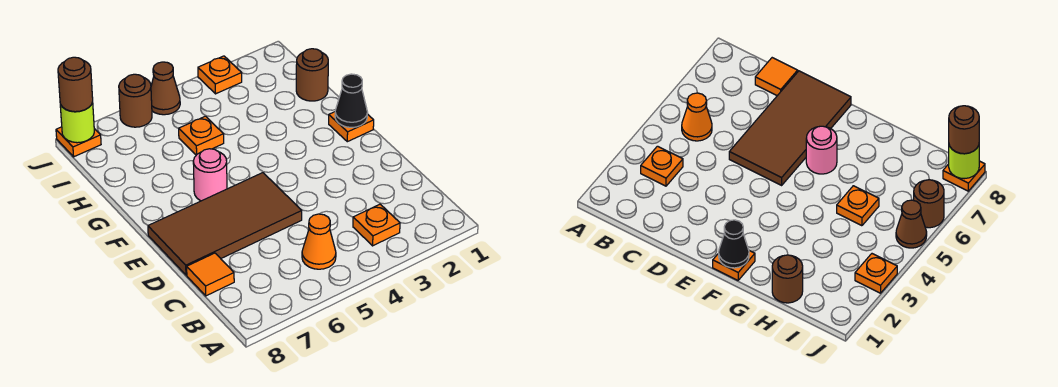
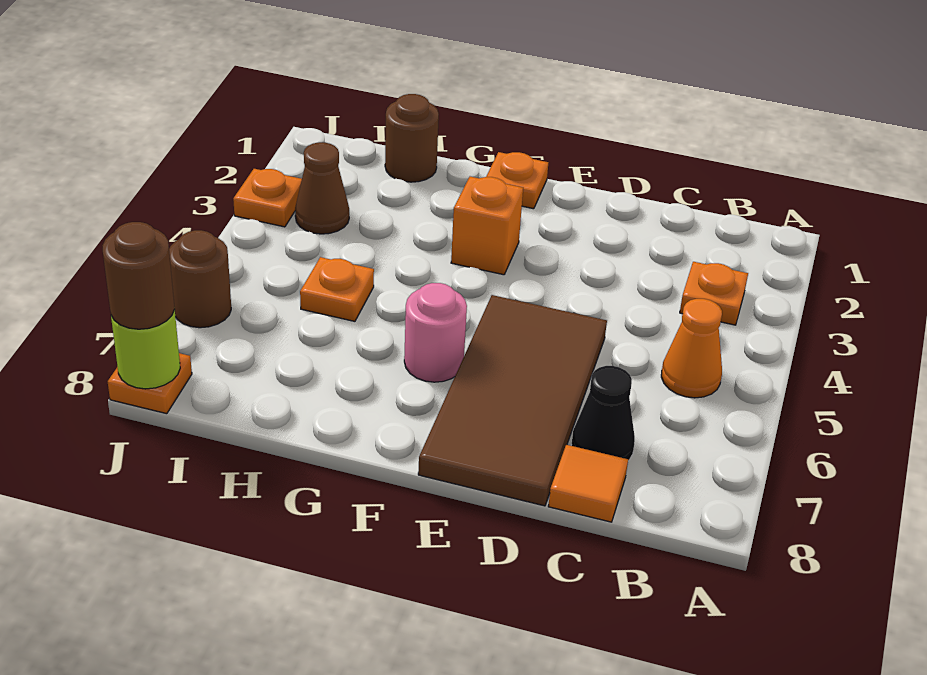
black cone F1 level 2 -> black cone C7 level 1
none -> orange brick F3 level 1
brown cone J5 level 1 -> brown cone I3 level 1

